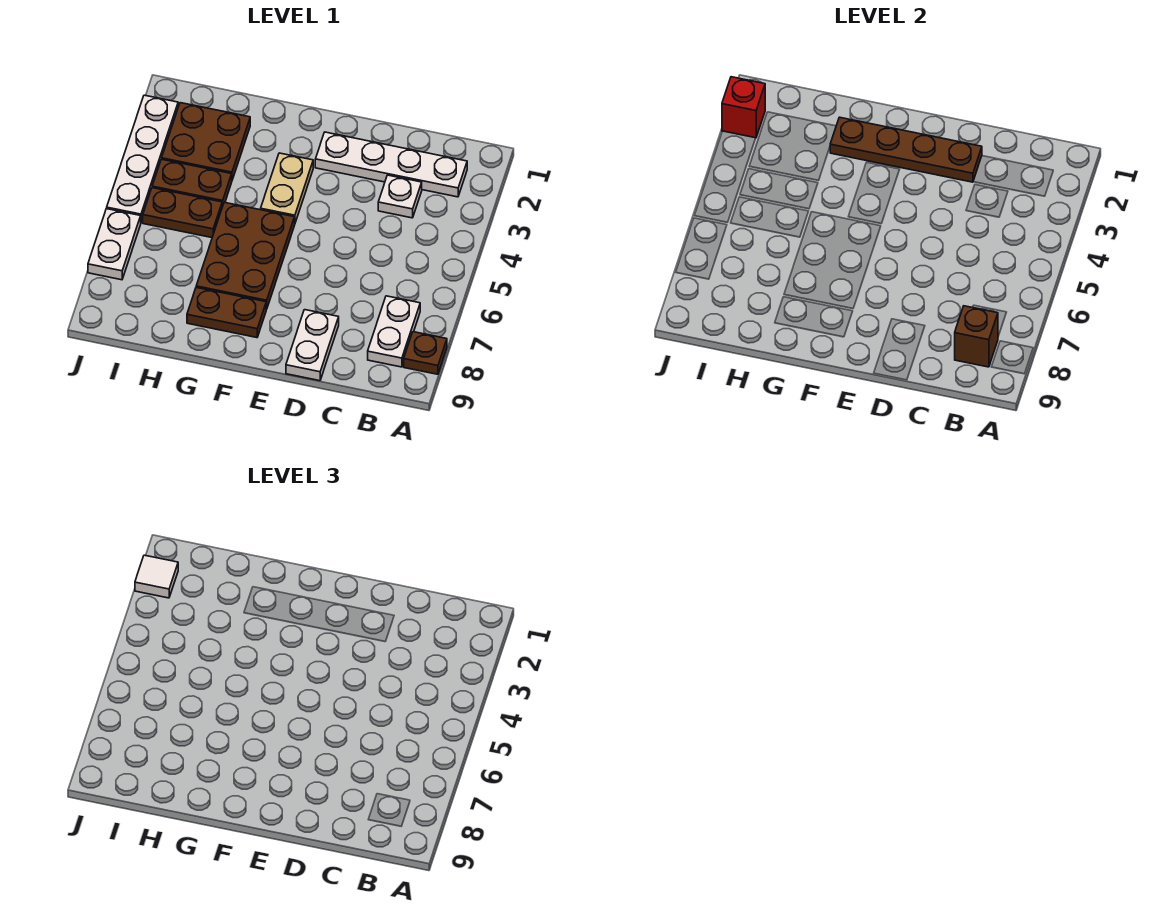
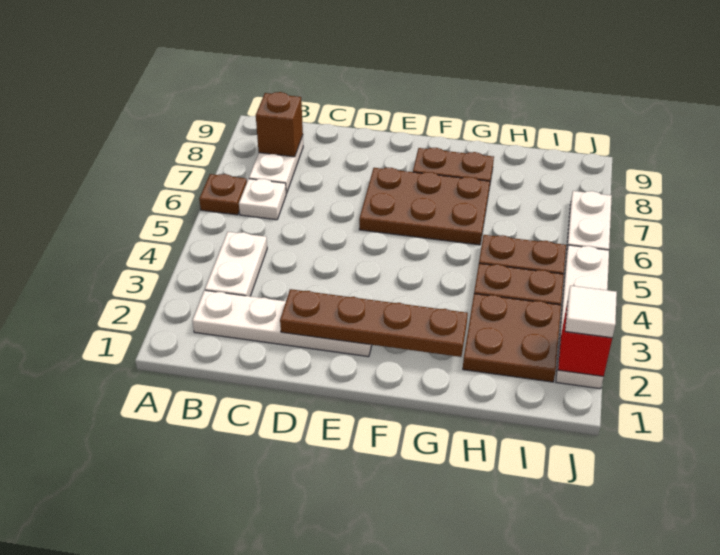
brown plate A8 level 1 -> brown plate A6 level 1
white plate C3 level 1 -> white plate B6 level 1
white plate D8:D9 level 1 -> white plate B3:B4 level 1
tan plate F3:F4 level 1 -> none
brown plate F5:G7 level 1 -> brown plate E6:G7 level 1

